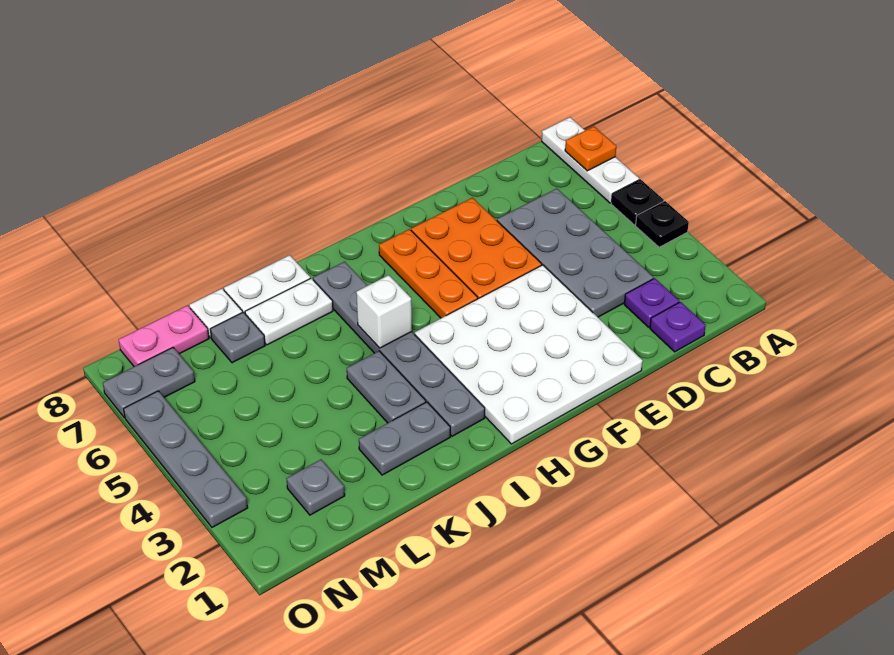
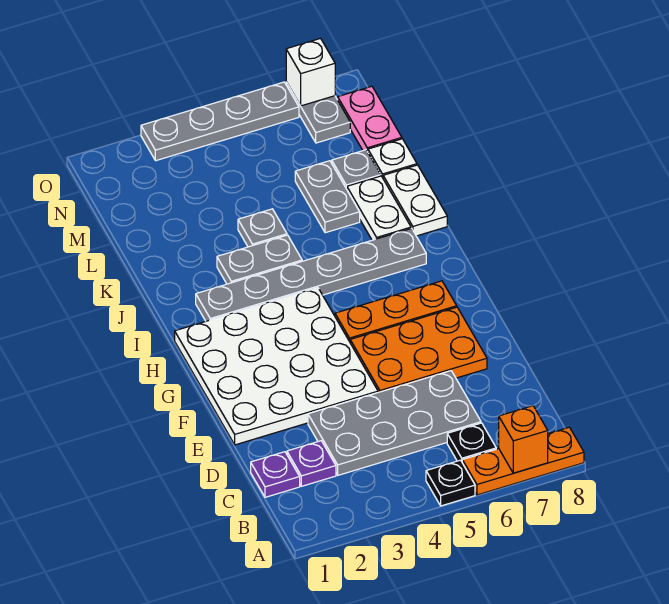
black plate A4 level 1 -> black plate B6 level 1
white plate A6:A8 level 1 -> orange plate A6:A8 level 1
orange plate A7 level 2 -> orange brick A7 level 2
white brick I5 level 2 -> white brick O7 level 2
grey plate J2:K2 level 1 -> grey plate K6:L6 level 1
grey plate M2 level 1 -> grey plate K4 level 1

